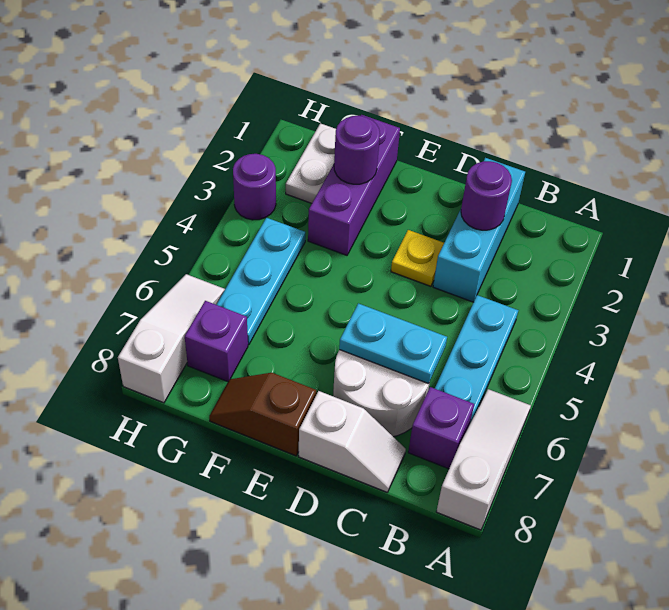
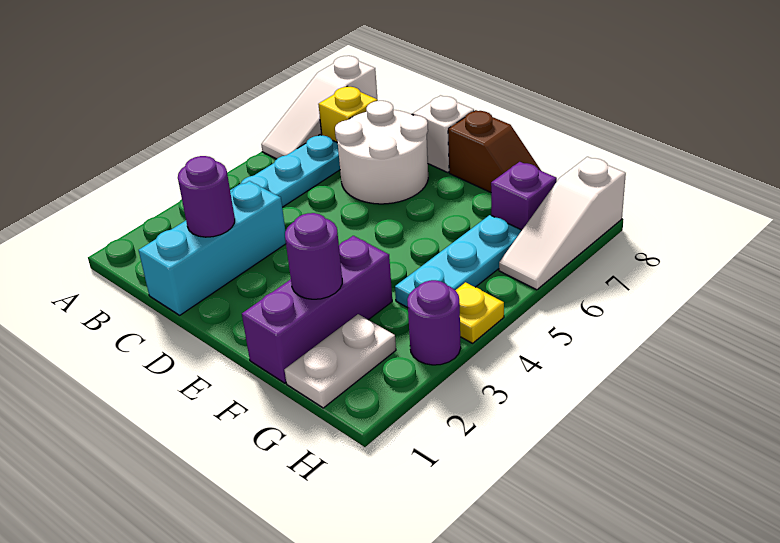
purple brick B7 level 1 -> yellow brick B7 level 1
cyan plate C6:D6 level 2 -> none
yellow plate D3 level 1 -> yellow plate H4 level 1

